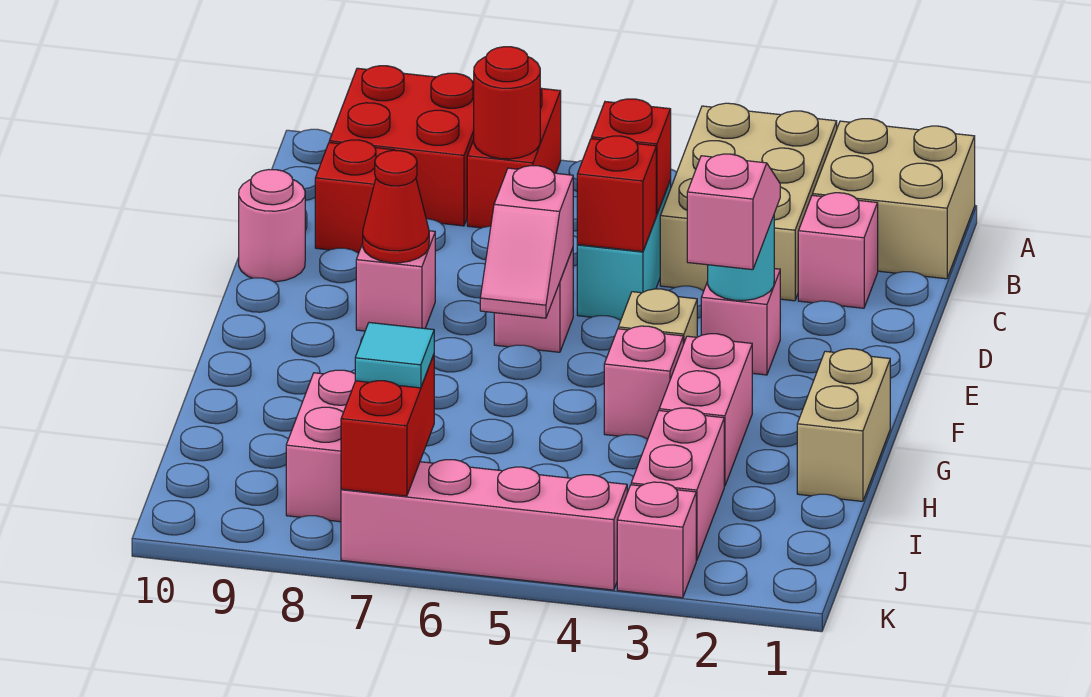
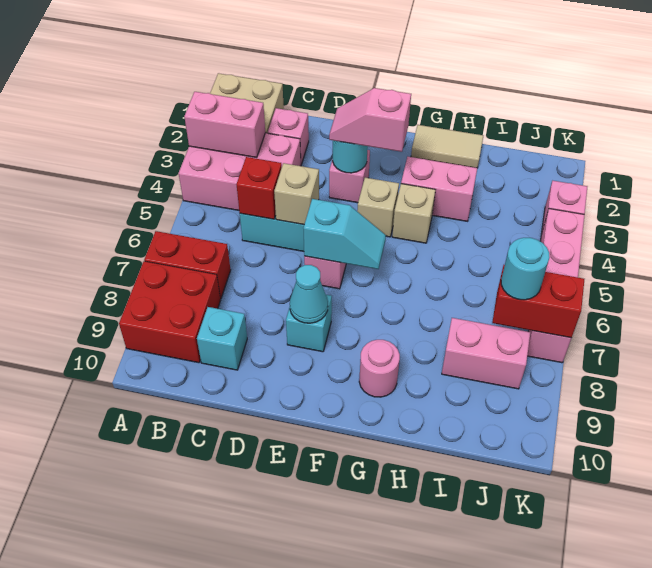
tan brick A3:C4 level 1 -> pink brick A3:C4 level 1
red round brick B7 level 2 -> none
red brick C9 level 1 -> cyan brick C9 level 1
red brick D5 level 2 -> tan brick D5 level 2
pink round brick D10 level 1 -> pink round brick G9 level 1
pink slope E6:F6 level 2 top E -> cyan slope E6:F6 level 2 top E
pink brick E8 level 1 -> cyan brick E8 level 1
red cone E8 level 2 -> cyan cone E8 level 2
tan brick G1:H1 level 1 -> tan tile G1:H1 level 1
pink brick G4 level 1 -> tan brick G4 level 1
pink brick I3:J3 level 1 -> pink brick A3:B3 level 2
cyan tile J7 level 3 -> cyan round brick J7 level 3

